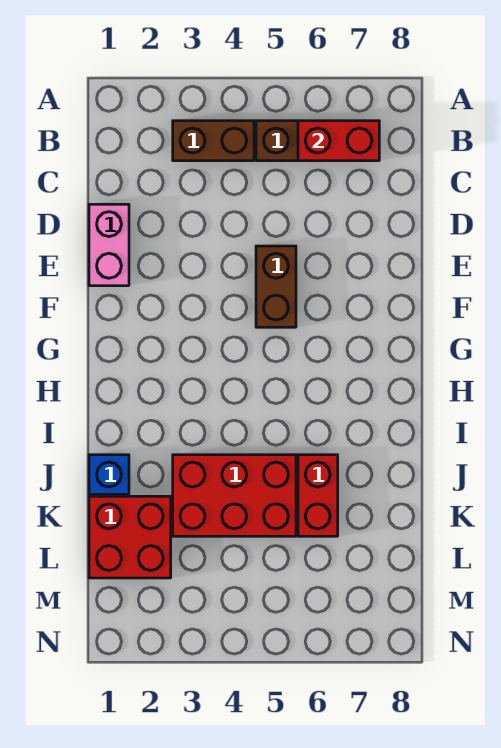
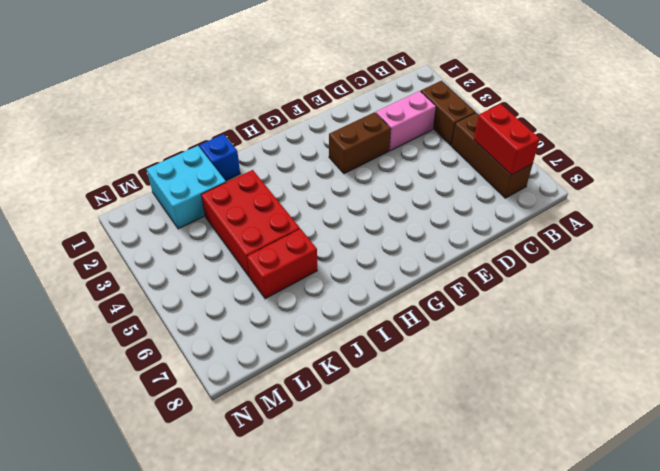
pink brick D1:E1 level 1 -> pink brick C3:D3 level 1
brown brick E5:F5 level 1 -> brown brick E3:F3 level 1
red brick K1:L2 level 1 -> cyan brick K1:L2 level 1

